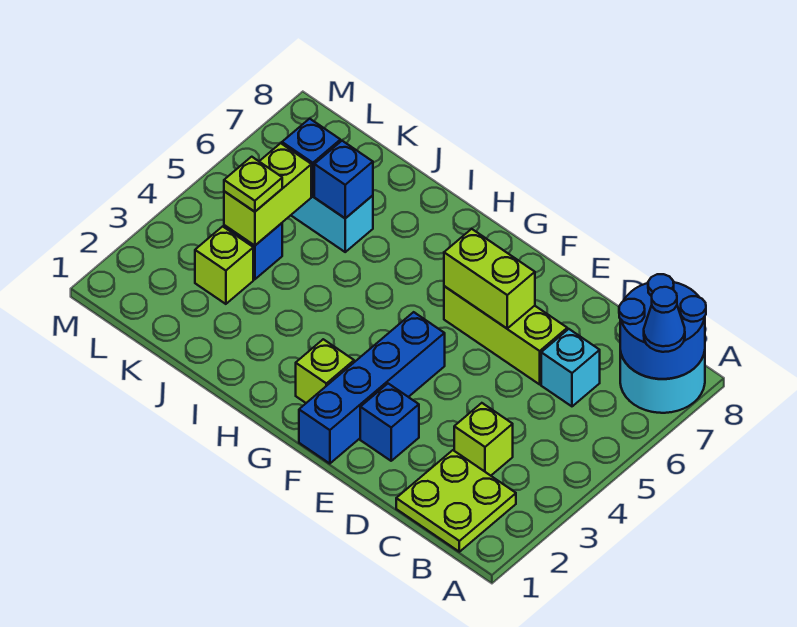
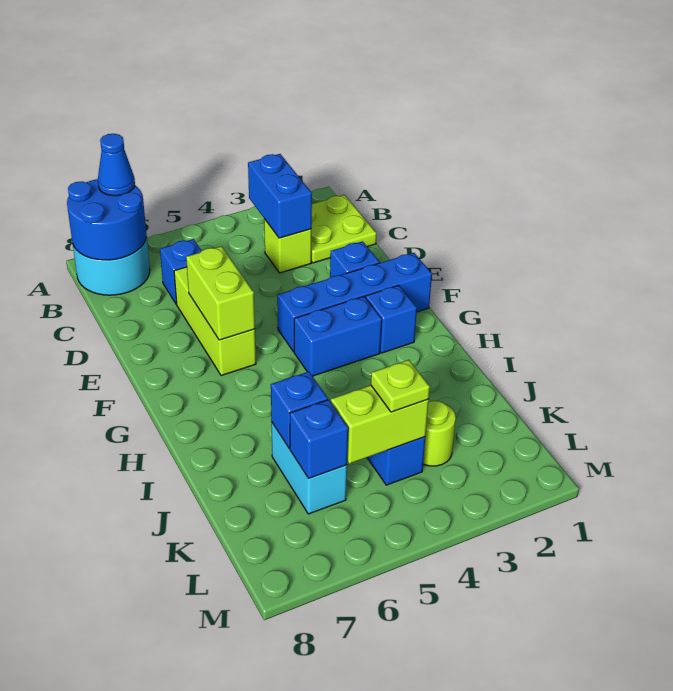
none -> blue brick B3:C3 level 2
cyan brick C6 level 1 -> blue brick C6 level 1
lime brick G2 level 1 -> blue brick G2 level 1
none -> blue brick G3:G4 level 1
lime brick K3 level 1 -> lime round brick K3 level 1

